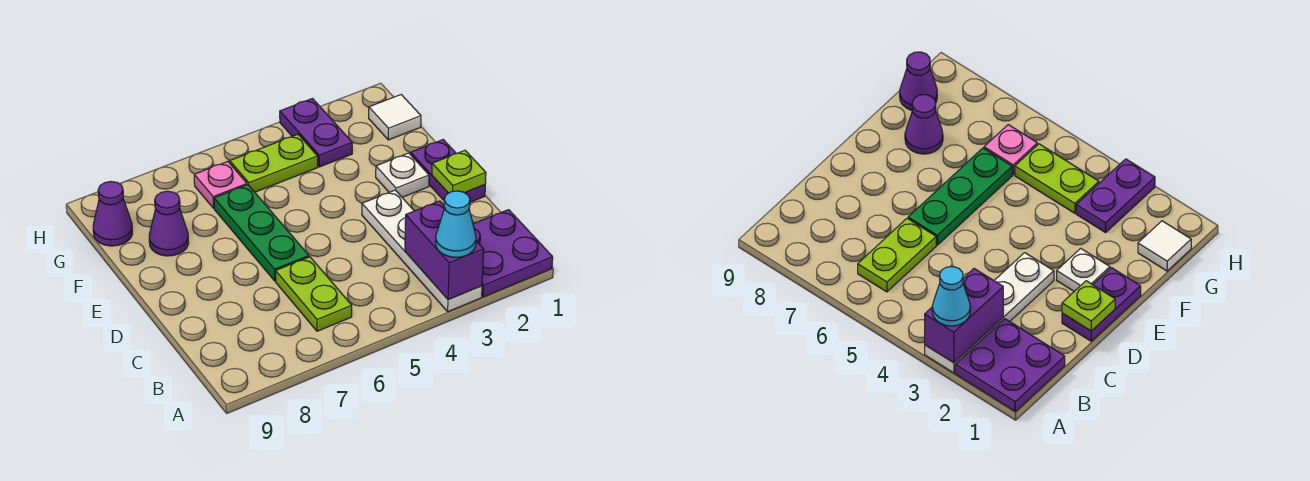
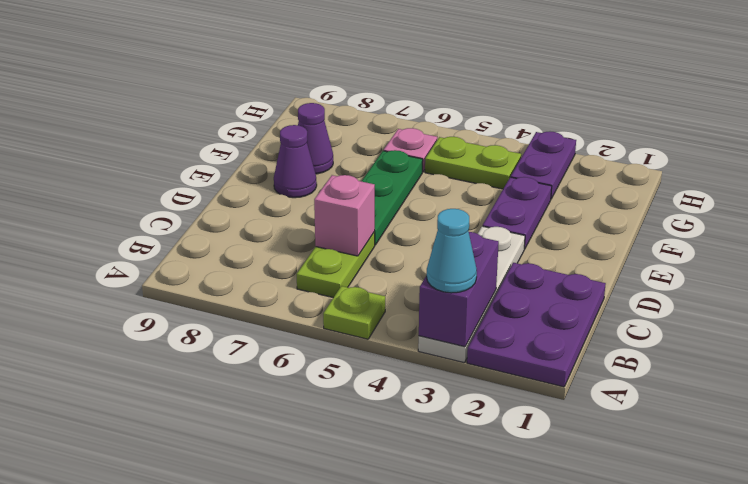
purple plate A1:B2 level 1 -> purple plate A1:C2 level 1
none -> pink brick C6 level 2
purple plate D1:E1 level 1 -> purple plate E3:F3 level 1
lime plate D1 level 2 -> lime plate A5 level 1
white plate E2 level 1 -> none
white tile G1 level 1 -> none
purple cone G9 level 1 -> purple cone E8 level 1

